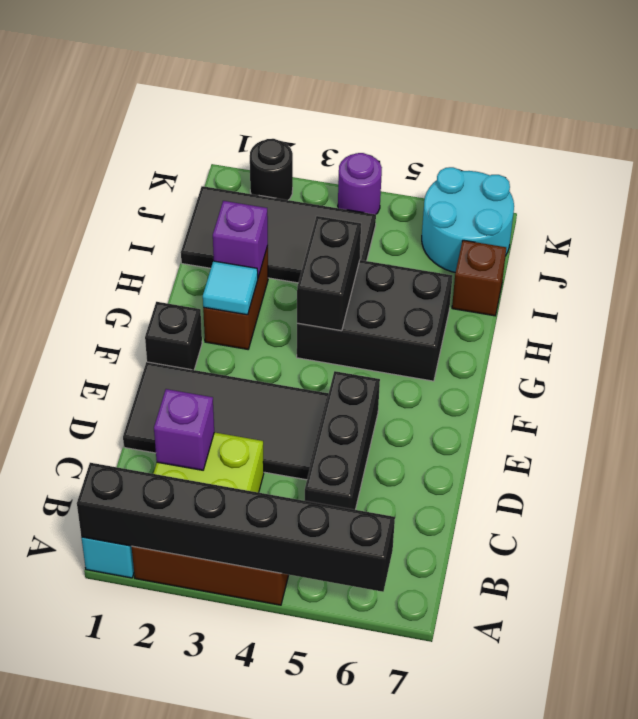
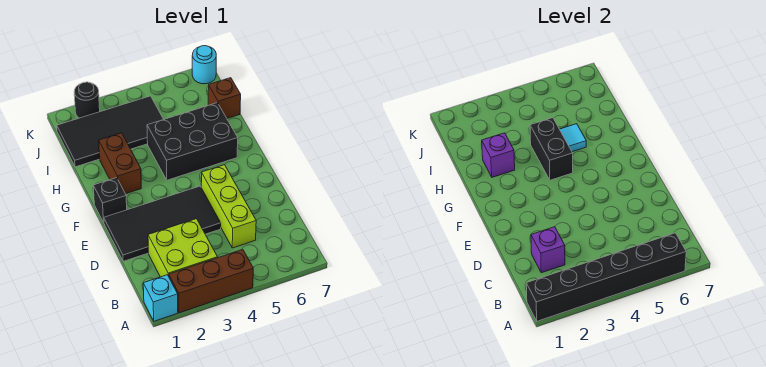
black brick C5:E5 level 1 -> lime brick C5:E5 level 1
cyan tile G2 level 2 -> cyan tile H5 level 2
cyan round brick J6:K7 level 1 -> cyan round brick K7 level 1
purple round brick K4 level 1 -> none

